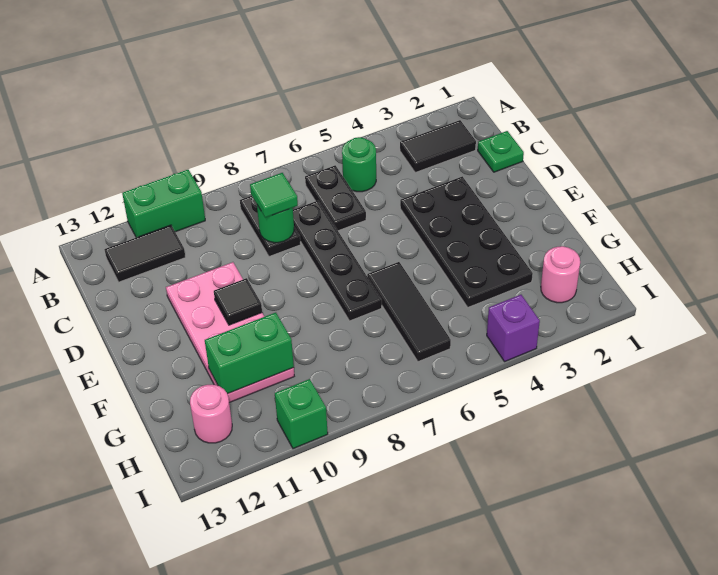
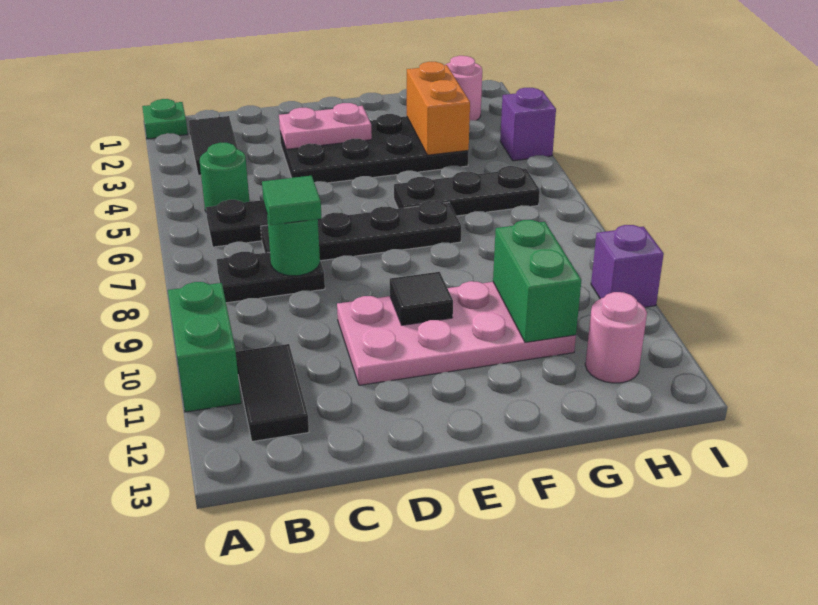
green plate C1 level 1 -> green plate A1 level 1
none -> pink plate D3:E3 level 2
black tile F6:H6 level 1 -> black plate F6:H6 level 1
none -> orange brick G3:G4 level 2
green brick I10 level 1 -> purple brick I10 level 1

